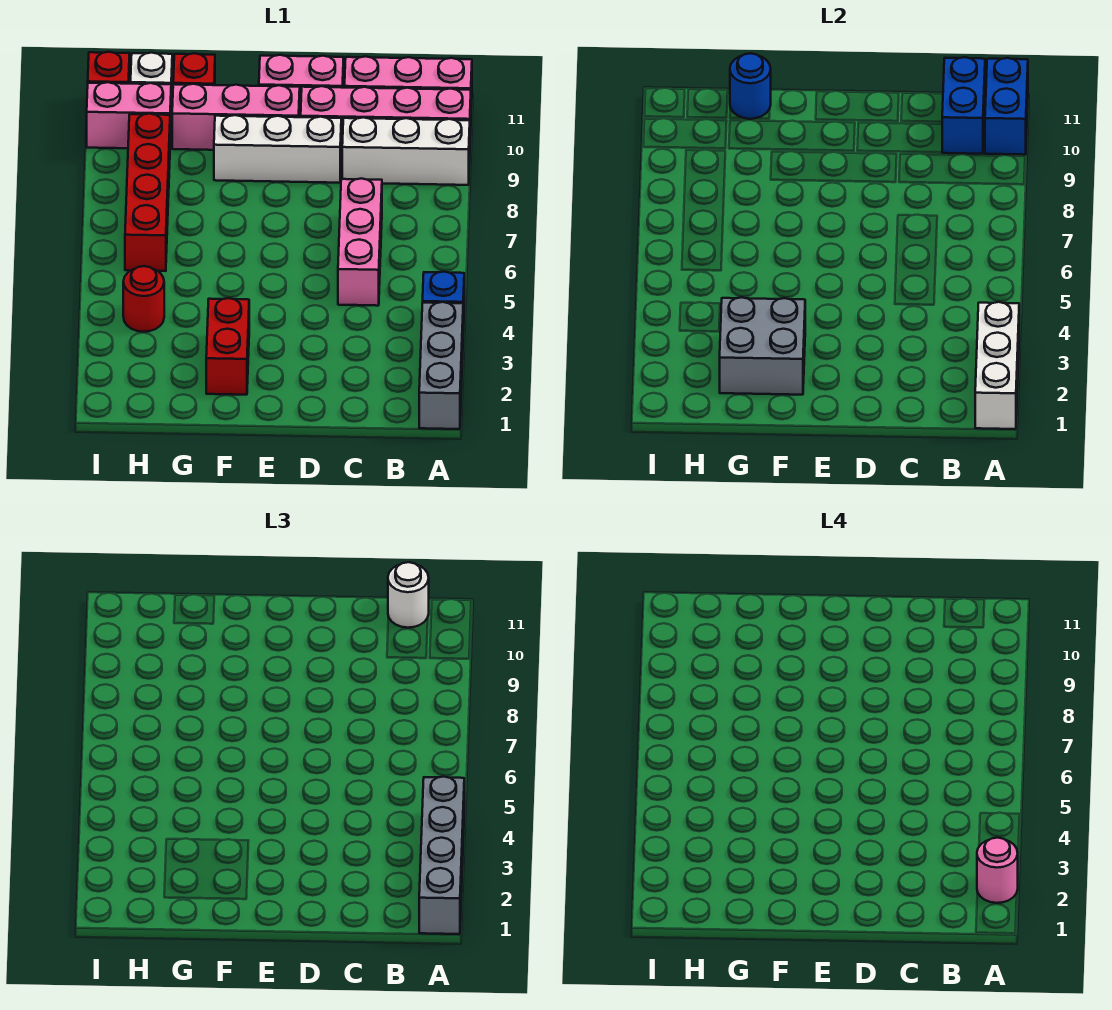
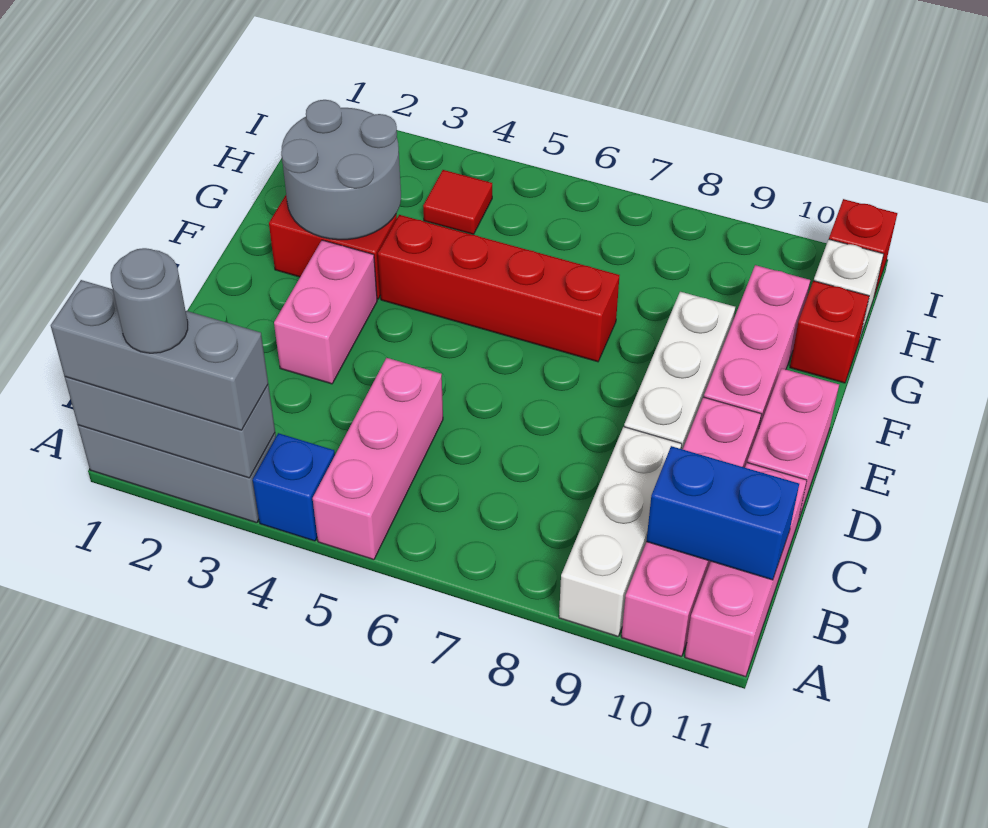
white brick A1:A3 level 2 -> grey brick A1:A3 level 2
grey brick A1:A4 level 3 -> grey brick A1:A3 level 3
pink round brick A2 level 4 -> grey round brick A2 level 4
blue brick A10:A11 level 2 -> none
white round brick B11 level 3 -> none
pink brick C5:C7 level 1 -> pink brick A5:C5 level 1
grey brick F2:G3 level 2 -> grey round brick F2:G3 level 2
blue round brick G11 level 2 -> none
red round brick H4 level 1 -> red tile H4 level 1
red brick H6:H9 level 1 -> red brick F4:F7 level 1
pink brick H10:I10 level 1 -> pink brick D3:E3 level 1

